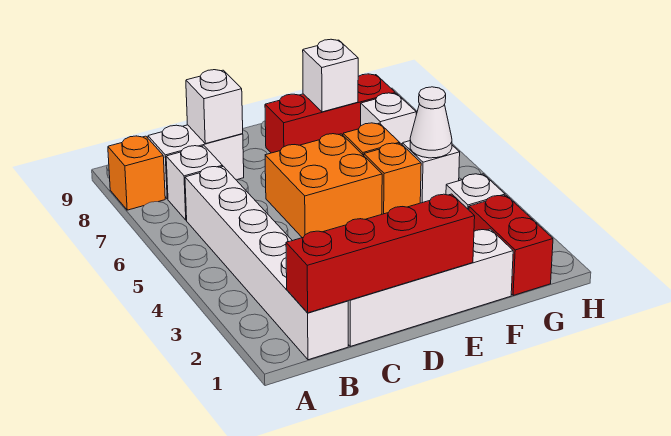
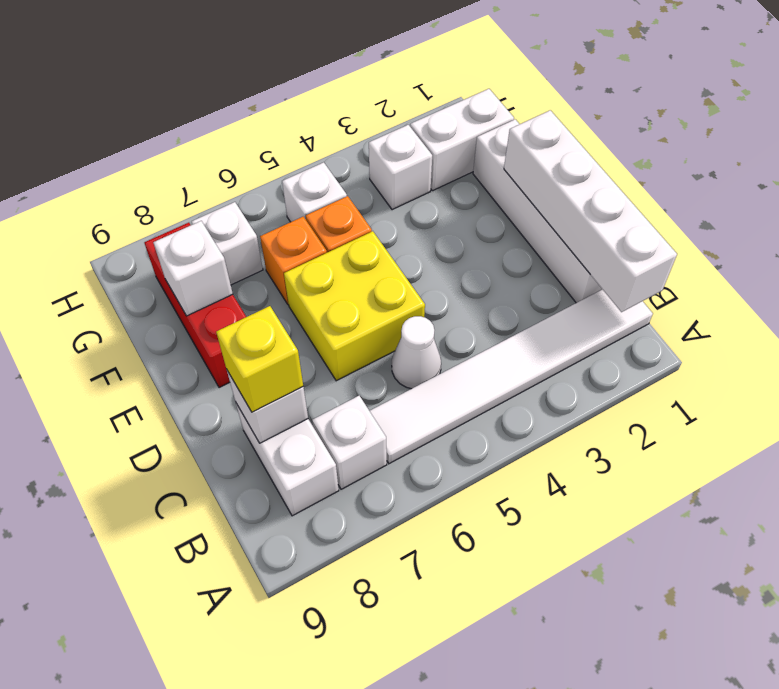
orange brick A8 level 1 -> none
white brick B1:B6 level 1 -> white tile B1:B6 level 1
red brick B1:E1 level 2 -> white brick B1:E1 level 2
none -> yellow brick C8 level 3
orange brick D5:E6 level 1 -> yellow brick D5:E6 level 1
red brick G1:G2 level 1 -> white brick G1:G2 level 1
white cone G5 level 2 -> white cone C5 level 1

